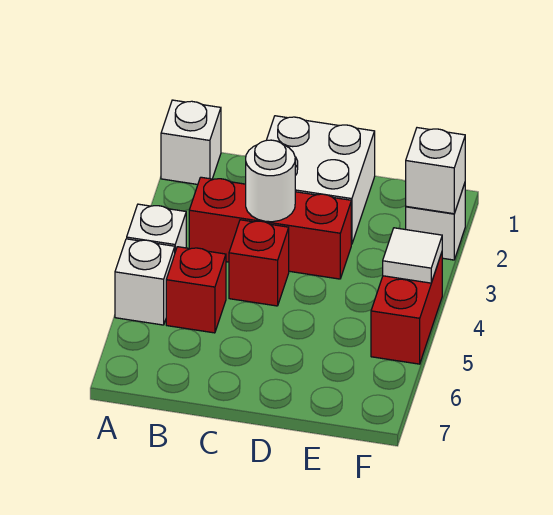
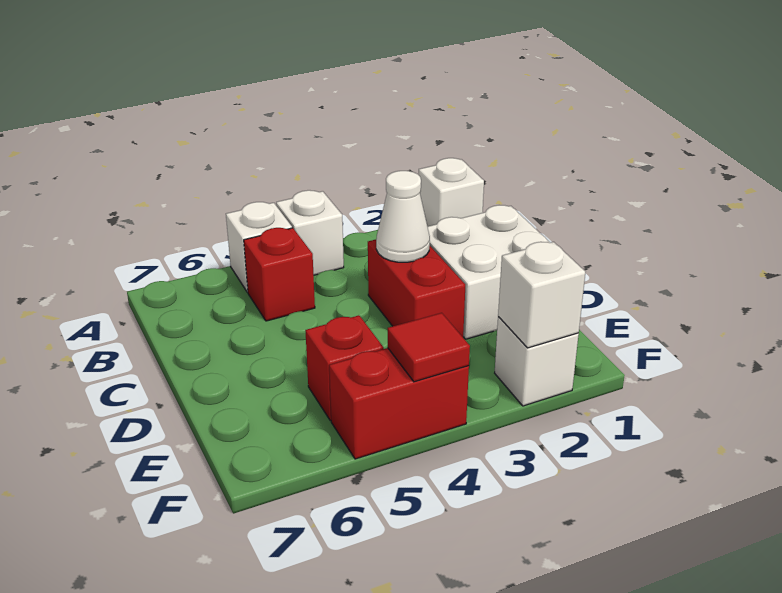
red brick B3:D3 level 1 -> red brick C3:D3 level 1
white round brick C3 level 2 -> white cone C3 level 2
red brick C4 level 1 -> red brick E5 level 1
white tile F4 level 2 -> red tile F4 level 2

